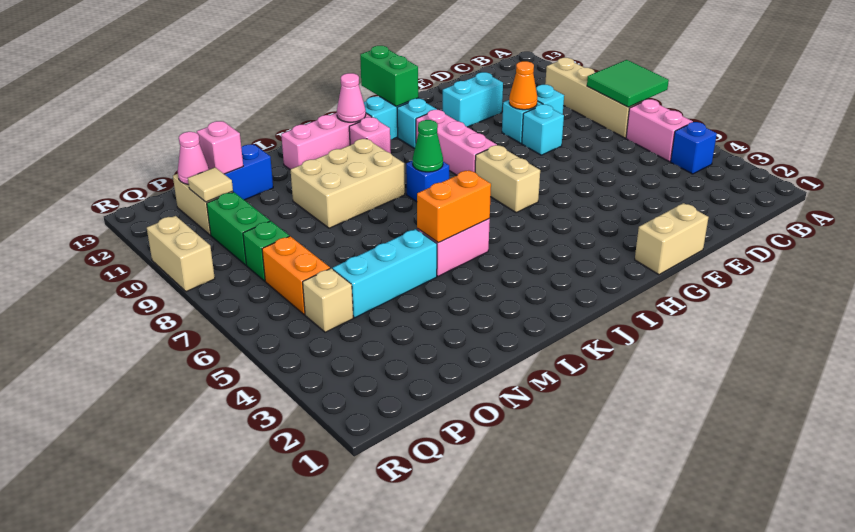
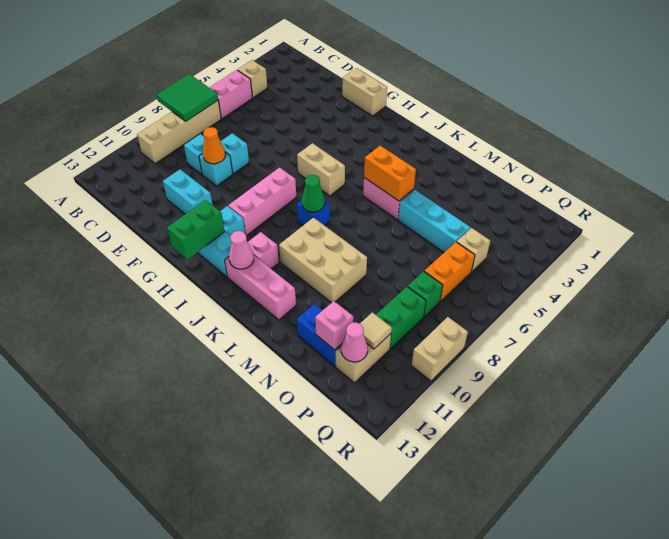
blue brick B4 level 1 -> tan brick B4 level 1
tan brick H6:H7 level 1 -> tan brick H6:I6 level 1

